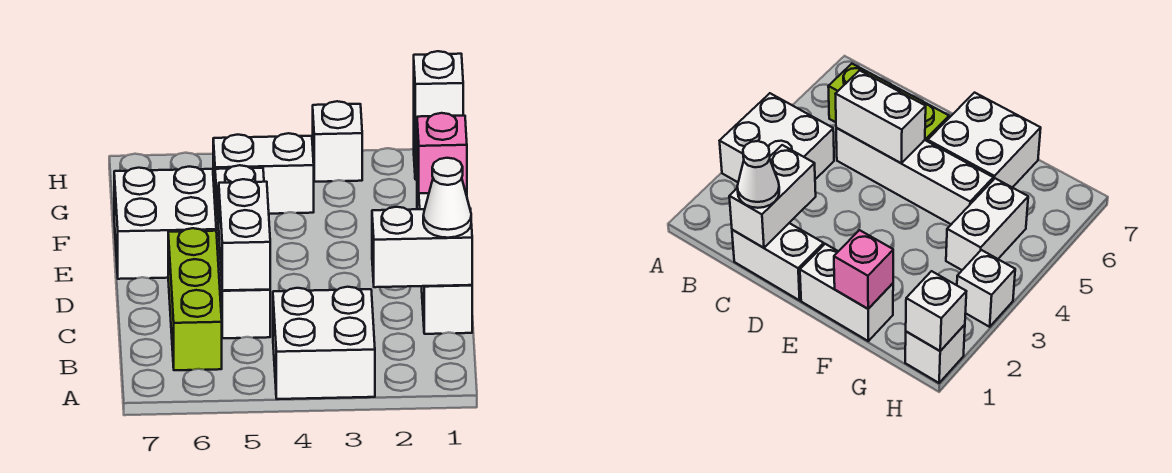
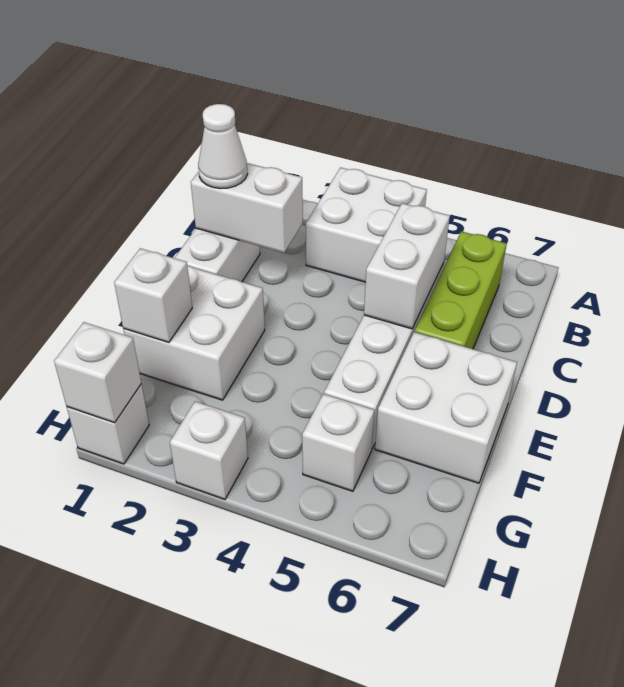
white brick E1:F1 level 1 -> white brick E1:F2 level 1
pink brick F1 level 2 -> white brick F1 level 2
white brick G4:G5 level 1 -> white brick G5 level 1

